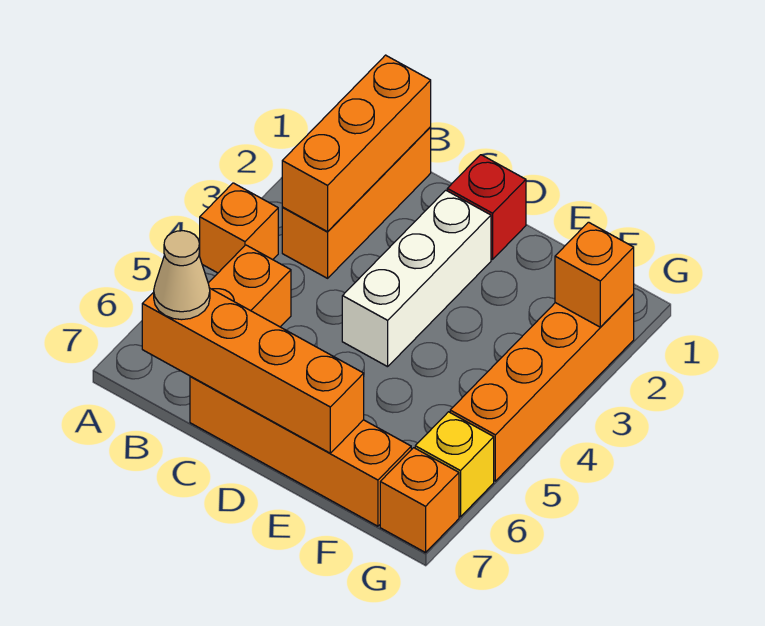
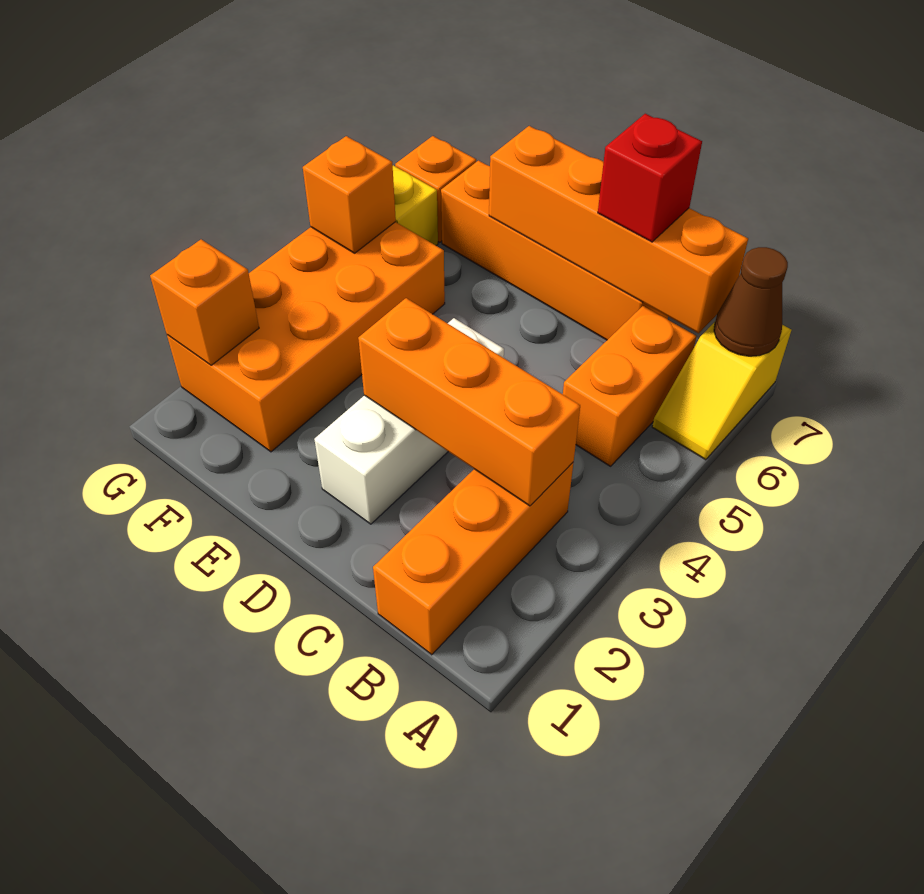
orange brick A4 level 1 -> orange brick G5 level 2
none -> yellow slope A6:A7 level 1 top 7
none -> brown cone A7 level 2
orange brick B1:B3 level 2 -> orange brick B3:D3 level 2
tan cone B7 level 3 -> none
red brick D1 level 1 -> red brick C7 level 3
orange brick G2:G5 level 1 -> orange brick F2:G5 level 1

